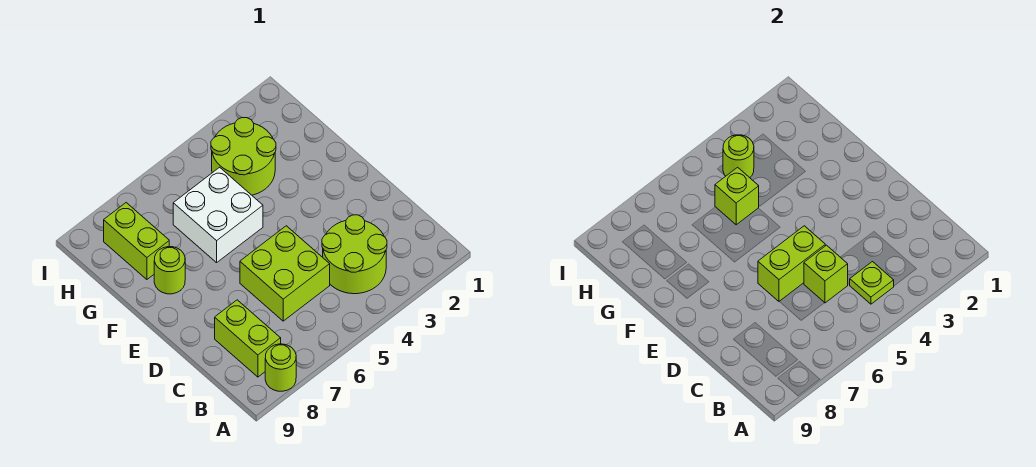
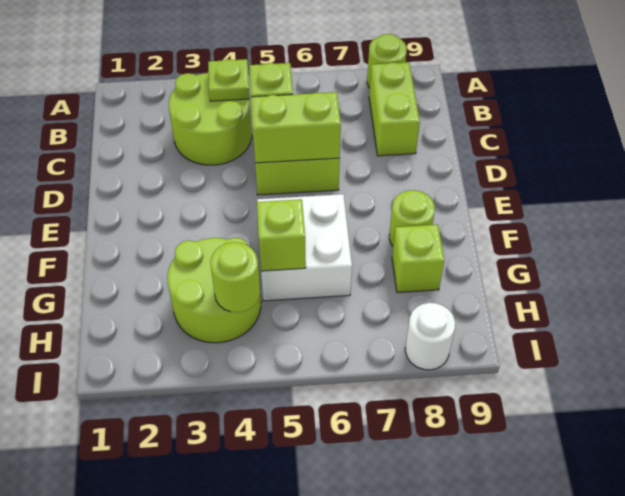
lime brick G8:H8 level 1 -> lime brick G8 level 1
none -> white round brick I8 level 1

